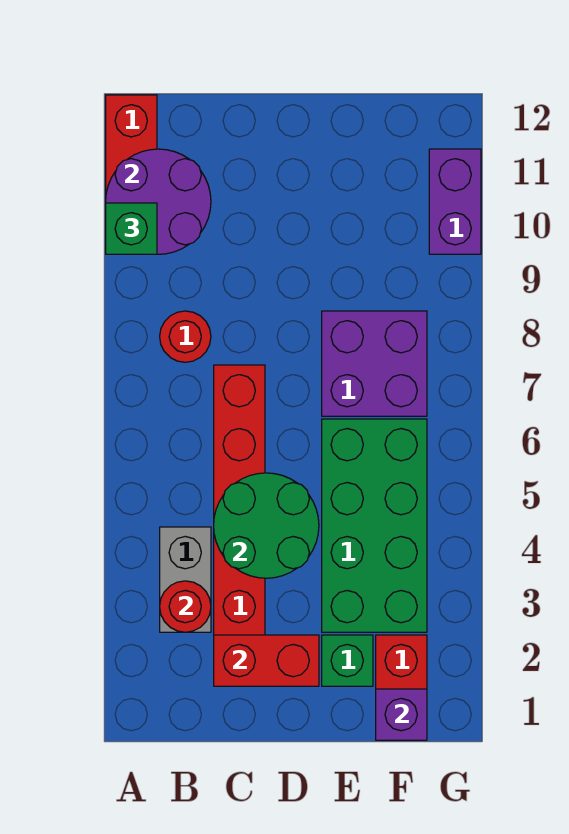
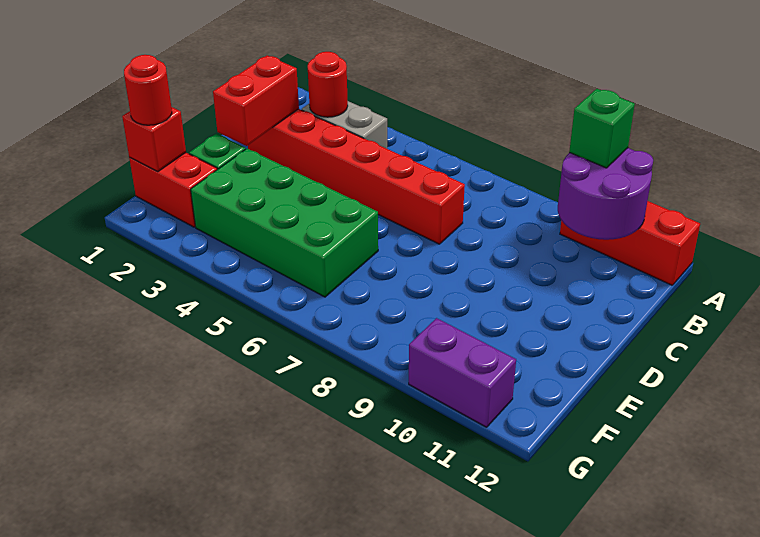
red round brick B8 level 1 -> red round brick F1 level 3
green round brick C4:D5 level 2 -> none
purple brick E7:F8 level 1 -> none
purple brick F1 level 2 -> red brick F1 level 2

